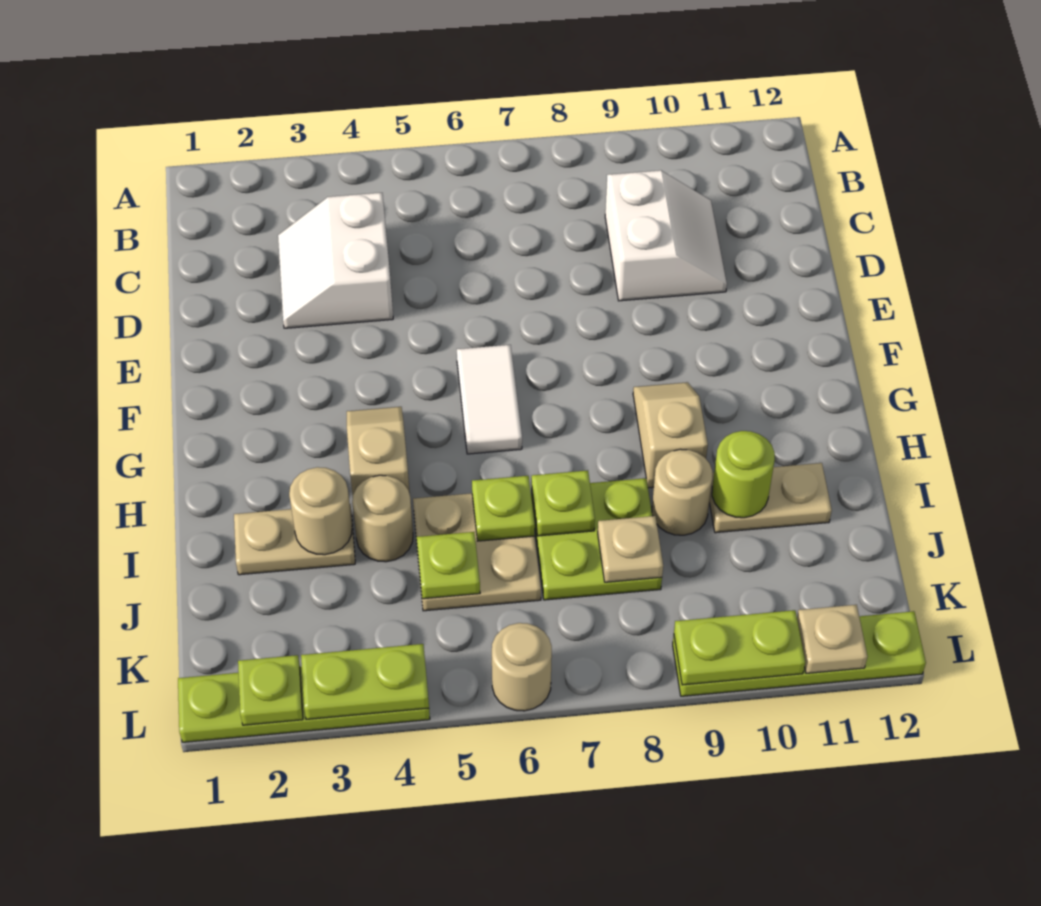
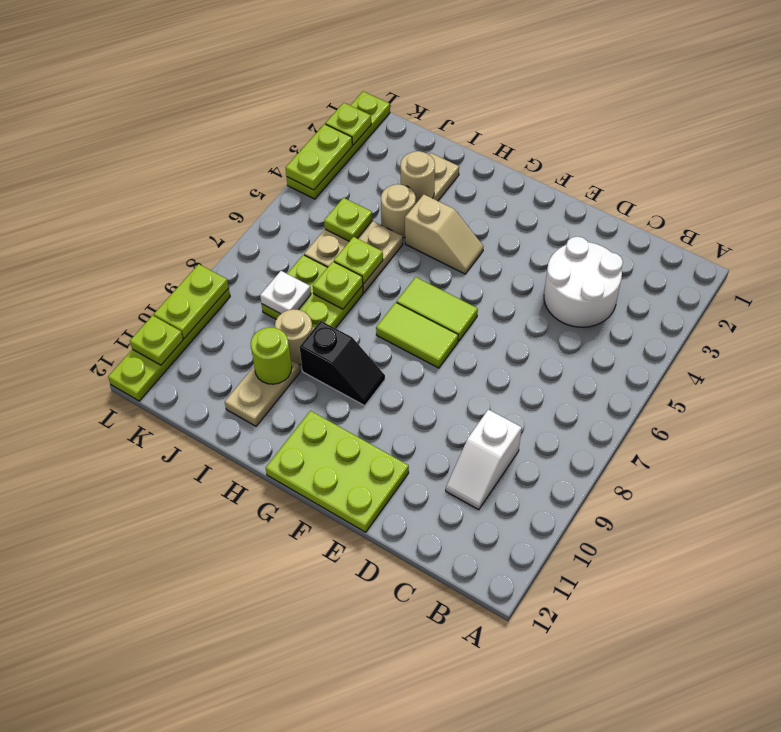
white slope C3:D4 level 1 top 4 -> white round brick C3:D4 level 1
white slope C9:D10 level 1 top 9 -> white slope C9:C10 level 1 top 9
none -> lime plate E11:G12 level 1
white tile F6:G6 level 1 -> lime tile F6:G6 level 1
none -> lime tile F7:G7 level 1
tan slope G9:H9 level 1 top H -> black slope G9:H9 level 1 top H
tan plate J8 level 2 -> white plate J8 level 2
tan round brick L6 level 1 -> none
tan plate L11 level 2 -> lime plate L11 level 2

